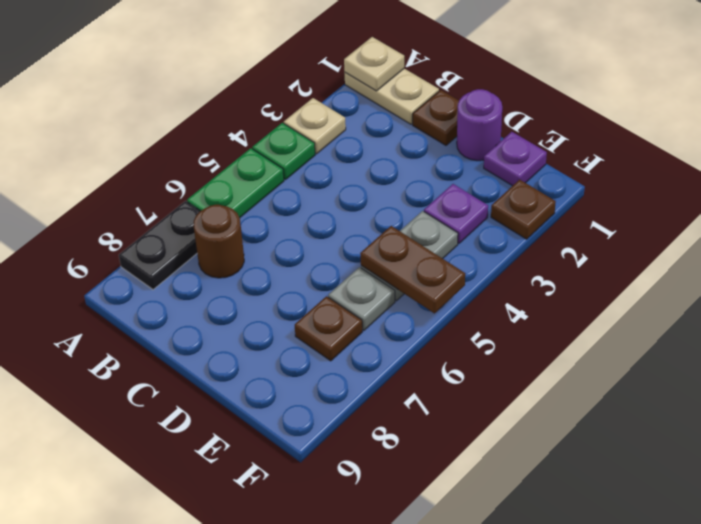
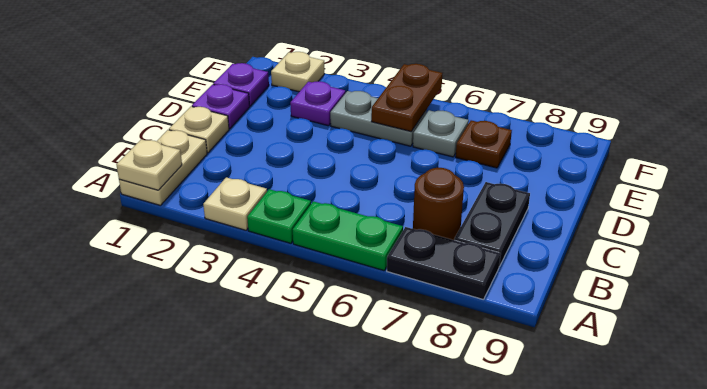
none -> black plate B8:C8 level 1
brown plate C1 level 1 -> tan plate C1 level 1
purple round brick D1 level 1 -> purple plate D1 level 1
brown plate F2 level 1 -> tan plate F2 level 1

